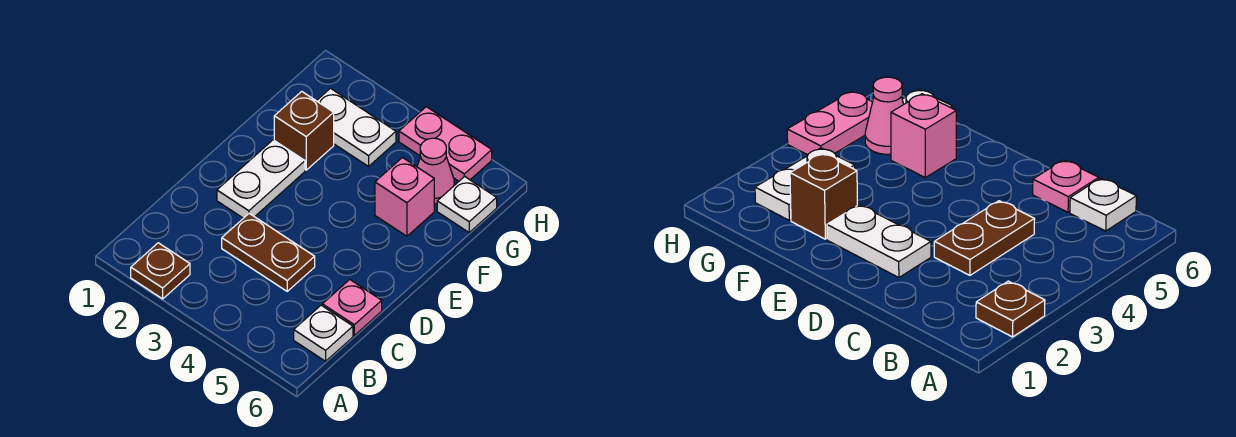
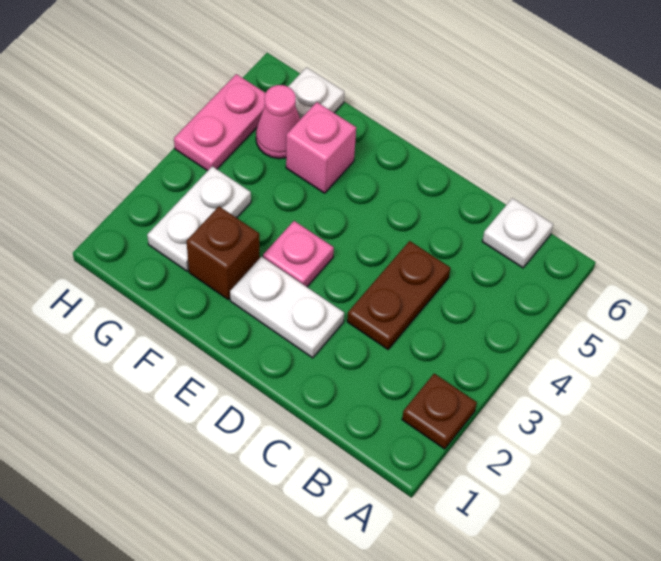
pink plate C6 level 1 -> pink plate E3 level 1

